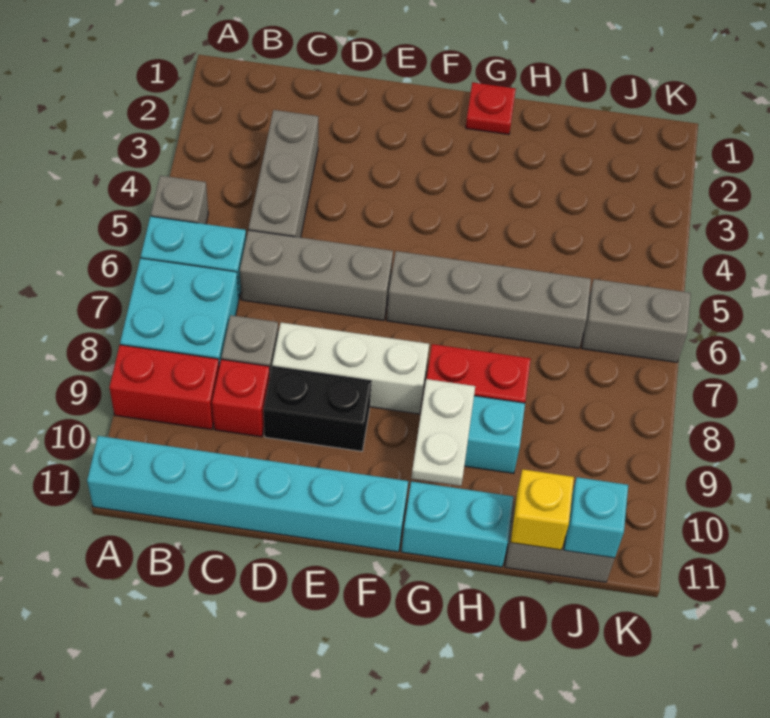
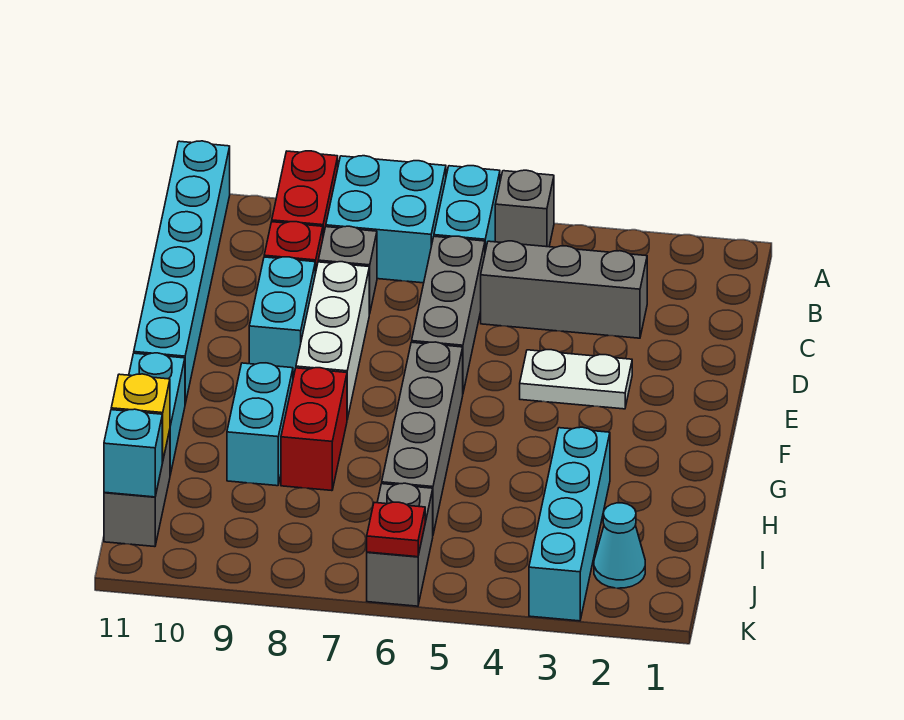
black brick D9:E9 level 1 -> cyan brick D9:E9 level 1
red plate G1 level 1 -> red plate K6 level 2
white plate G9:G10 level 2 -> white plate E3:E4 level 1
none -> cyan brick H3:K3 level 1
none -> cyan cone J2 level 1

